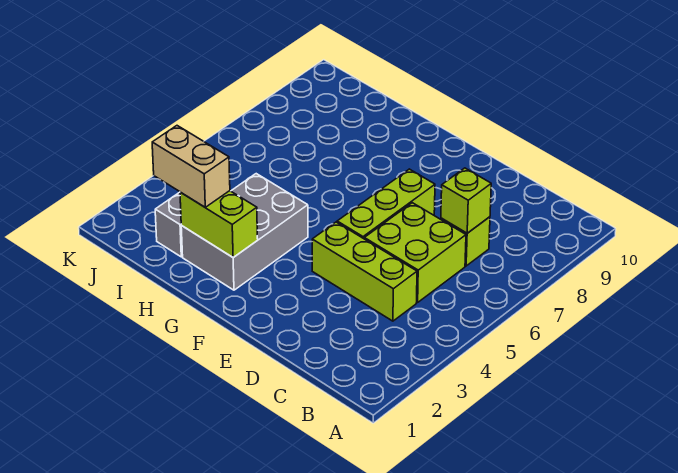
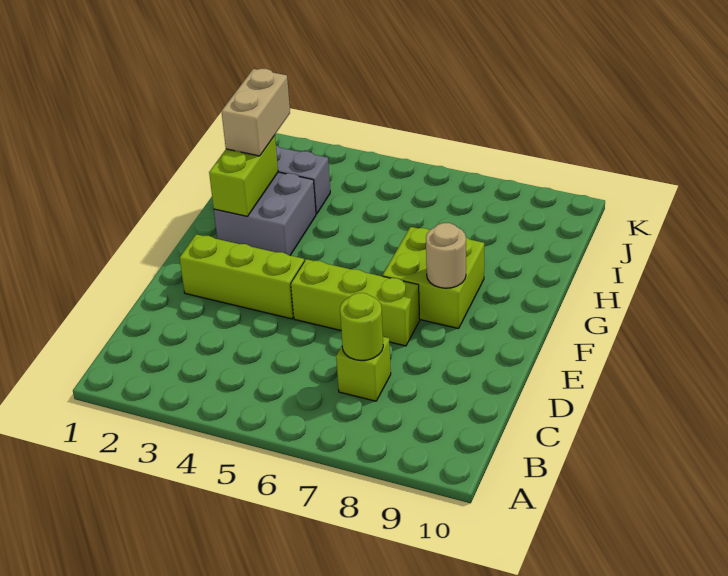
lime brick C4:E4 level 1 -> lime brick E2:E4 level 1
lime brick C5:D6 level 1 -> lime brick F7:G8 level 1
lime brick C7 level 2 -> lime round brick C7 level 2
none -> tan round brick F8 level 2
grey brick G2:H4 level 1 -> grey brick G2:H3 level 1

